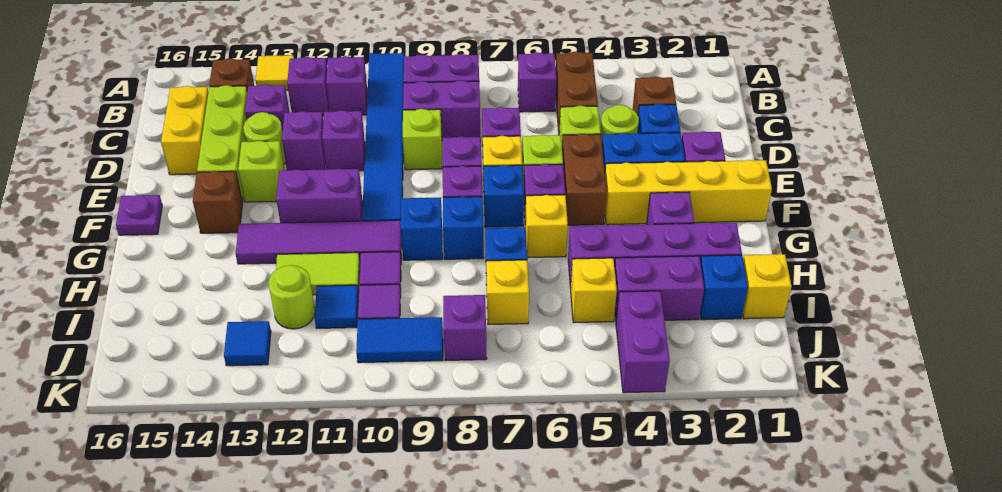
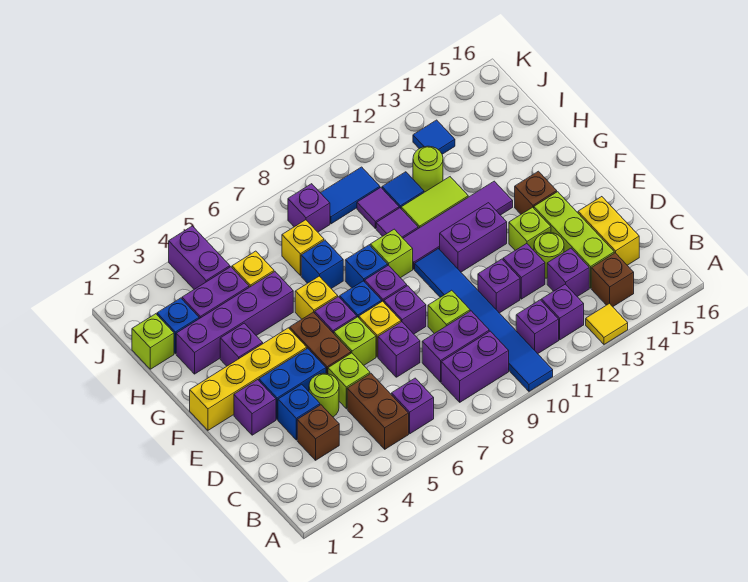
purple plate F16 level 1 -> none
blue brick G9 level 1 -> lime brick G9 level 1
yellow brick I1 level 1 -> lime brick I1 level 1

